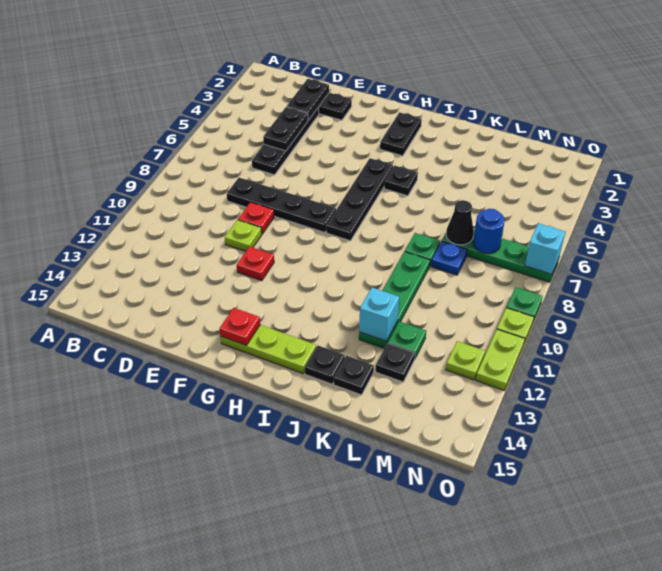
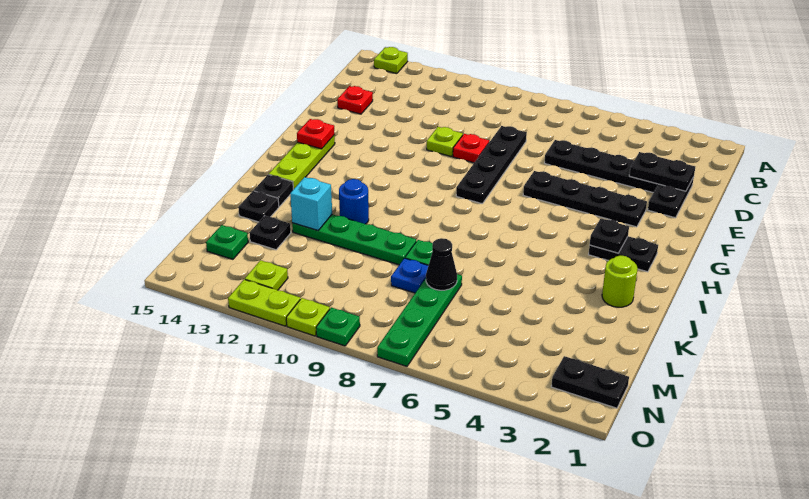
none -> lime plate A14 level 1
black plate D4:D5 level 2 -> black plate N1:N2 level 1
red plate F11 level 1 -> red plate D14 level 1
black plate H5:H8 level 1 -> black plate F3:F6 level 1
black plate I5 level 1 -> black plate H3 level 2
none -> lime round brick J2 level 1
green plate L12 level 1 -> green plate M14 level 1
blue round brick M7 level 2 -> blue round brick J11 level 1
cyan brick O7 level 2 -> none

